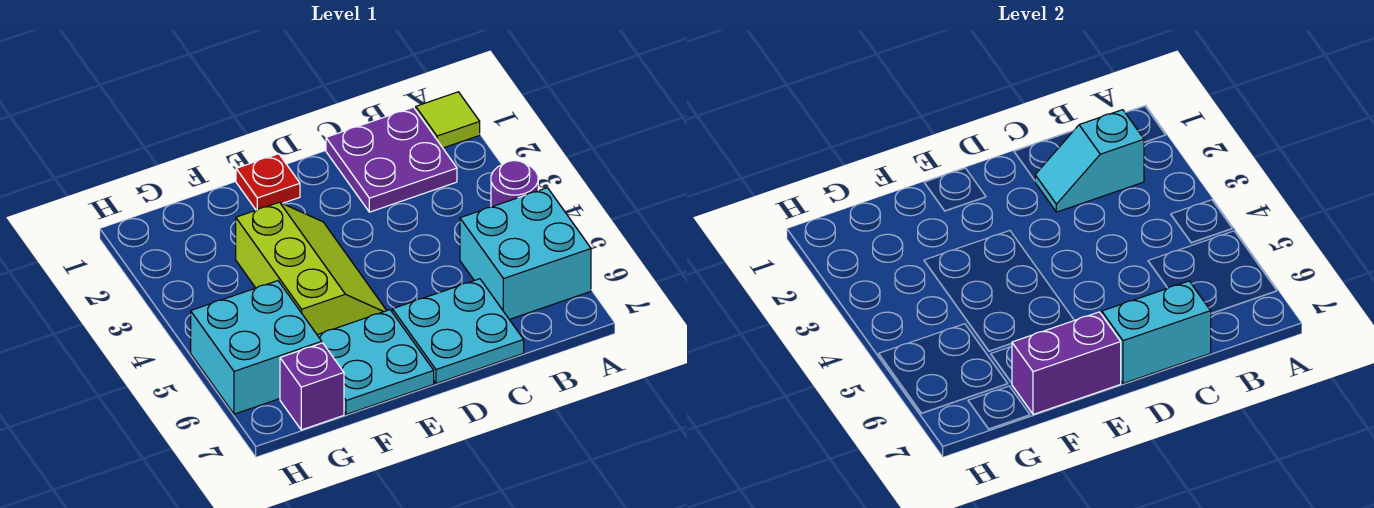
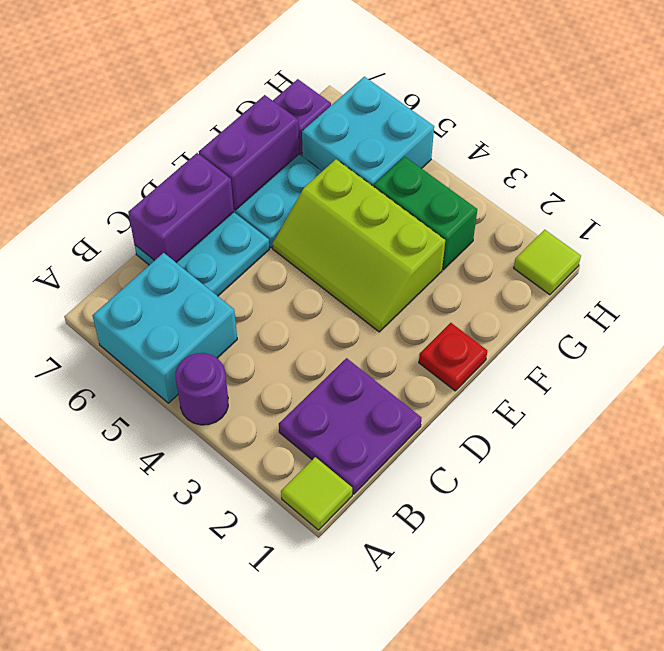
cyan slope B2:C2 level 2 top B -> none
cyan brick C7:D7 level 2 -> purple brick C7:D7 level 2
none -> green brick G3:G4 level 1
none -> lime tile H1 level 1

